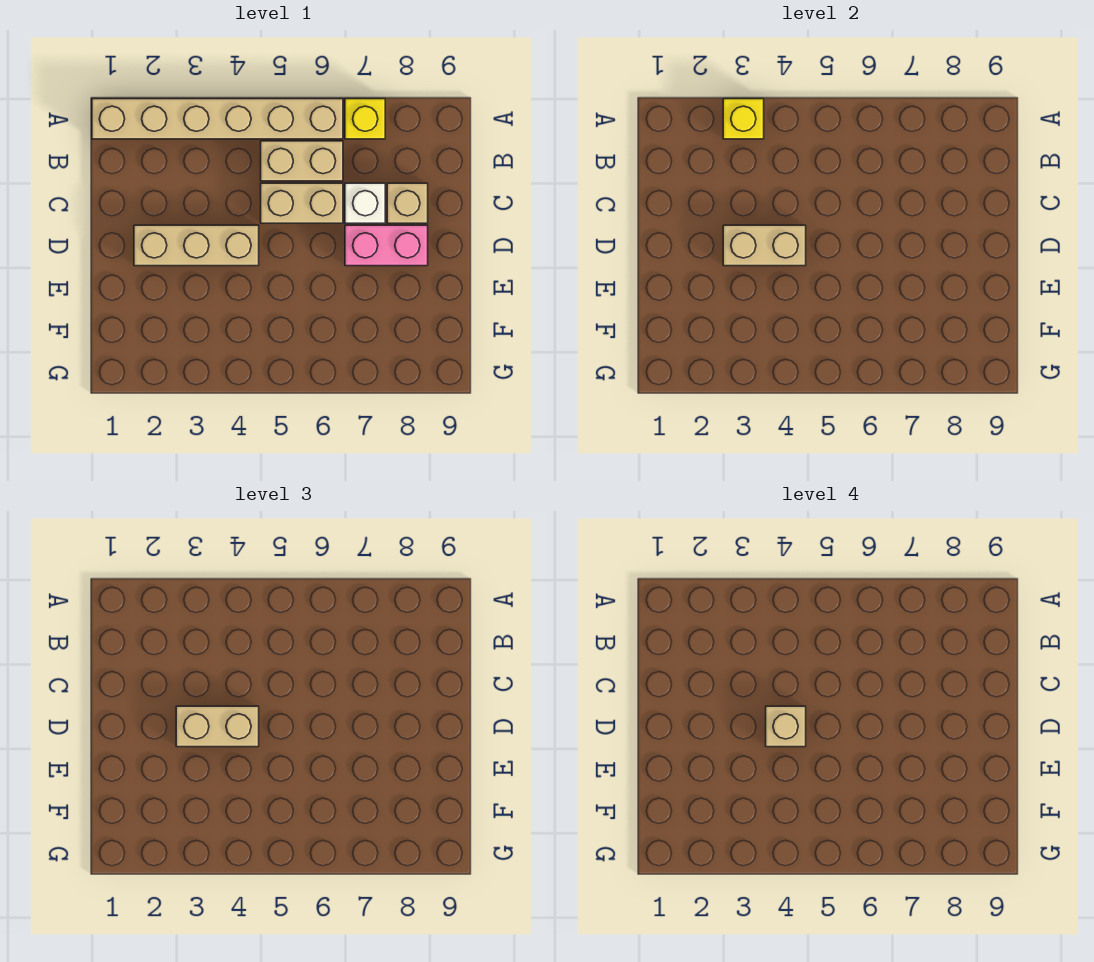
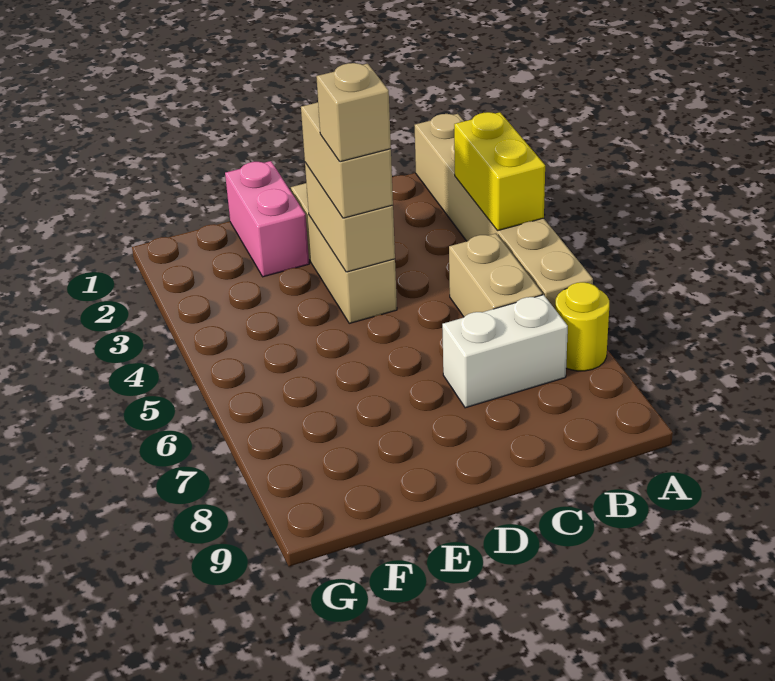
yellow brick A3 level 2 -> yellow brick A3:A4 level 2
yellow brick A7 level 1 -> yellow round brick A7 level 1
tan brick C5:C6 level 1 -> none
white brick C7 level 1 -> white brick B7:C7 level 1
tan brick C8 level 1 -> none
pink brick D7:D8 level 1 -> pink brick E1:E2 level 1

